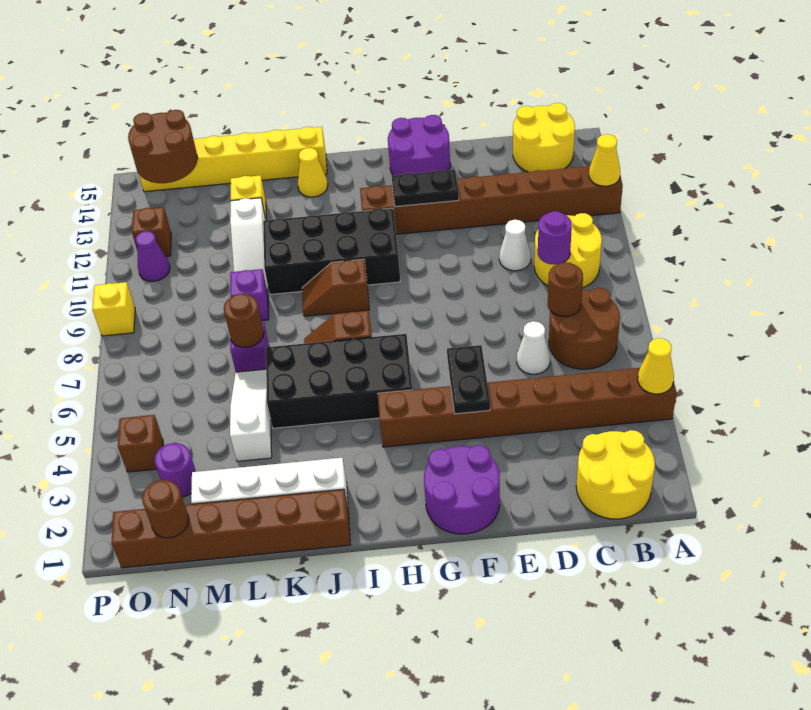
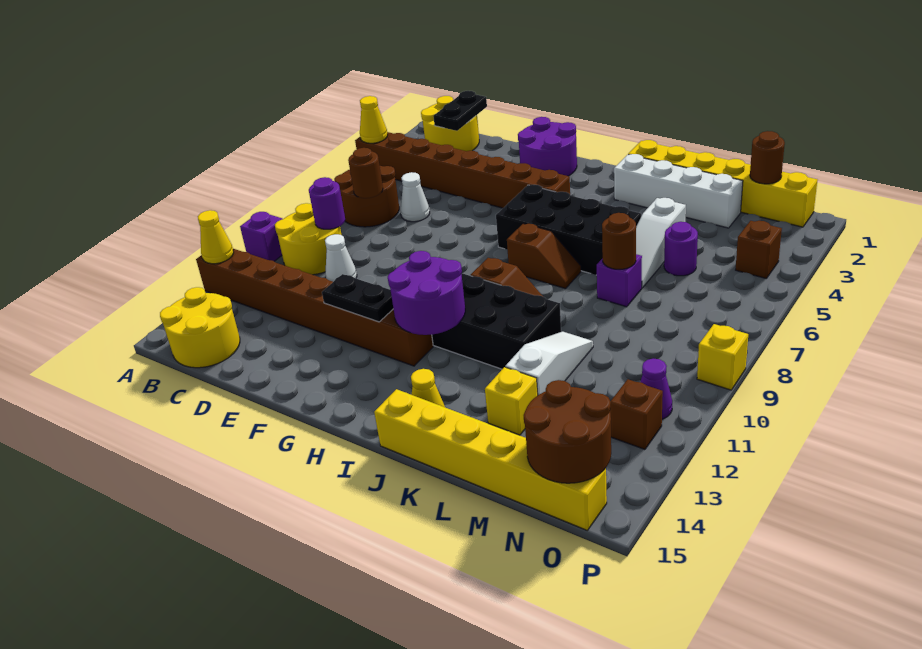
black plate F4:F5 level 2 -> black plate C1:C2 level 2
purple round brick F14:G15 level 1 -> purple round brick H11:I12 level 2
brown brick J1:O1 level 1 -> yellow brick J1:O1 level 1
purple brick L9 level 1 -> purple brick A10 level 1
purple round brick N3 level 1 -> purple round brick M5 level 1

